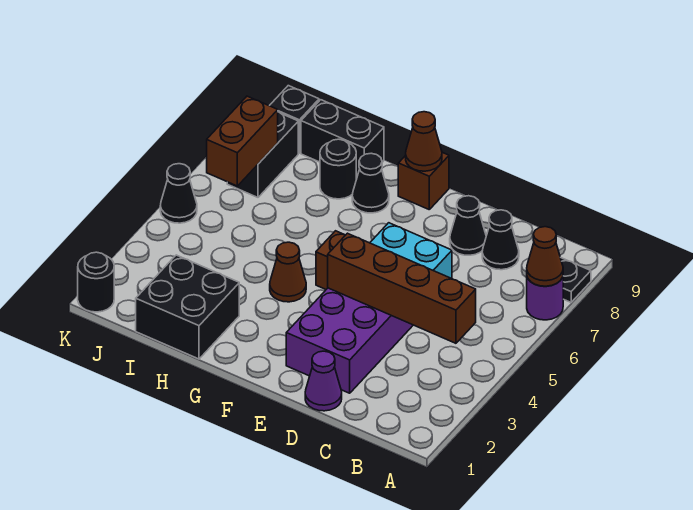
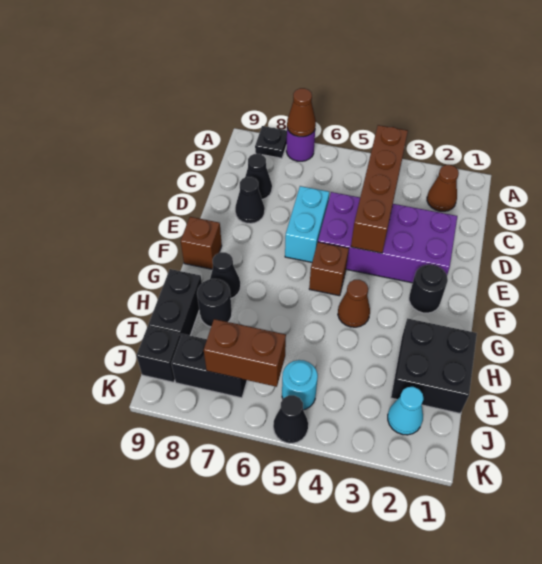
purple cone D1 level 1 -> none
brown cone F9 level 2 -> brown cone B2 level 1
none -> cyan cone J2 level 1
none -> cyan round brick J5 level 1
black round brick K1 level 1 -> black round brick F2 level 1

